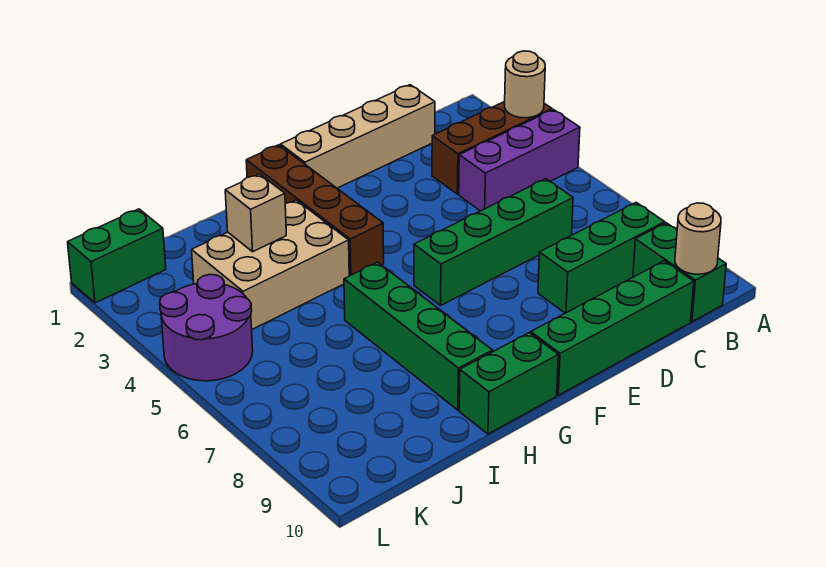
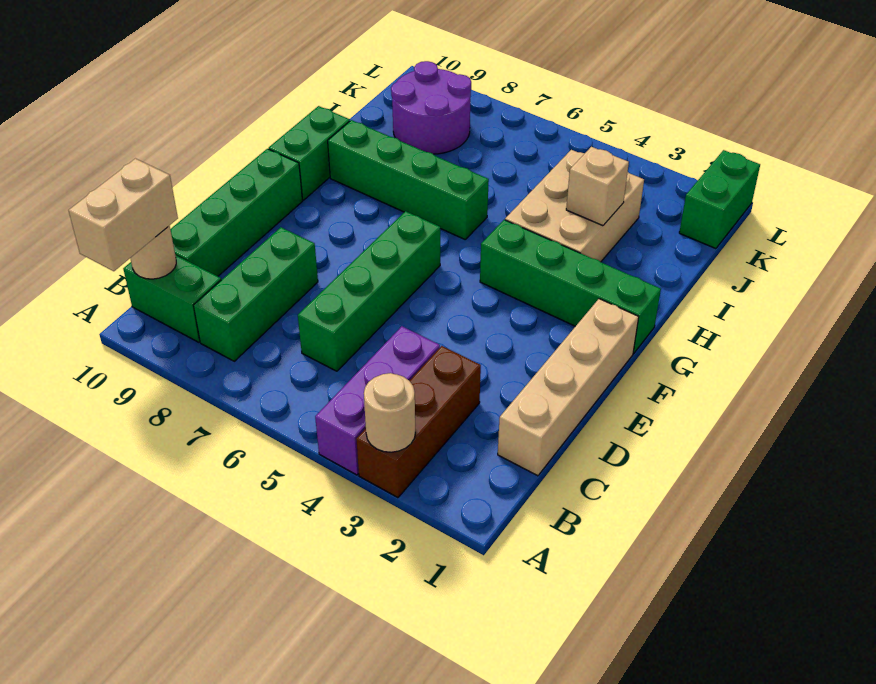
none -> tan brick A10:B10 level 3
brown brick G1:G4 level 1 -> green brick G1:G4 level 1
purple round brick K4:L5 level 1 -> purple round brick J8:K9 level 1

